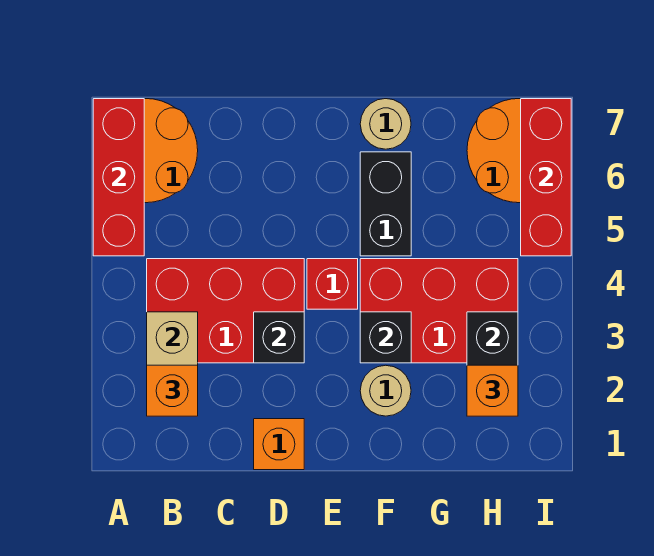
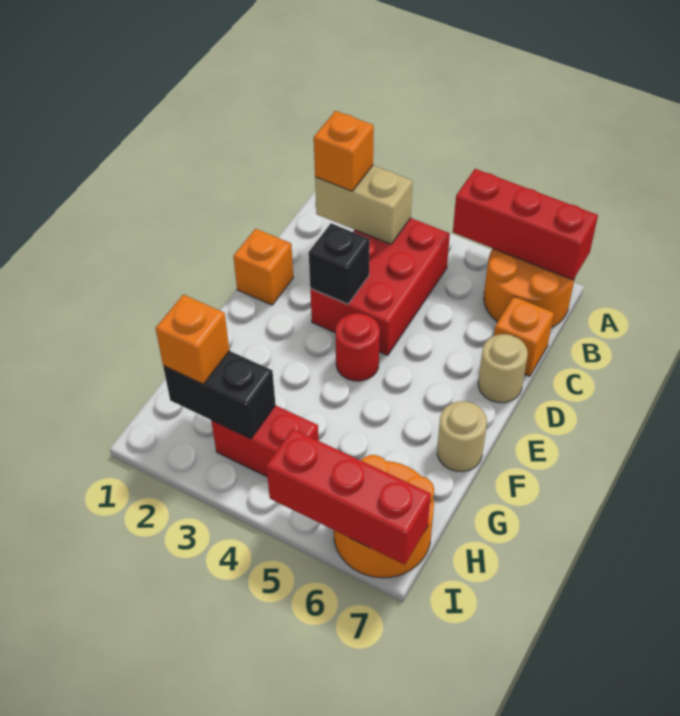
none -> orange brick C7 level 1
red brick E4 level 1 -> red round brick E4 level 1
tan round brick F2 level 1 -> tan round brick D7 level 1
red brick F3:H4 level 1 -> red brick H3:H4 level 1
black brick F3 level 2 -> none
black brick F5:F6 level 1 -> none

